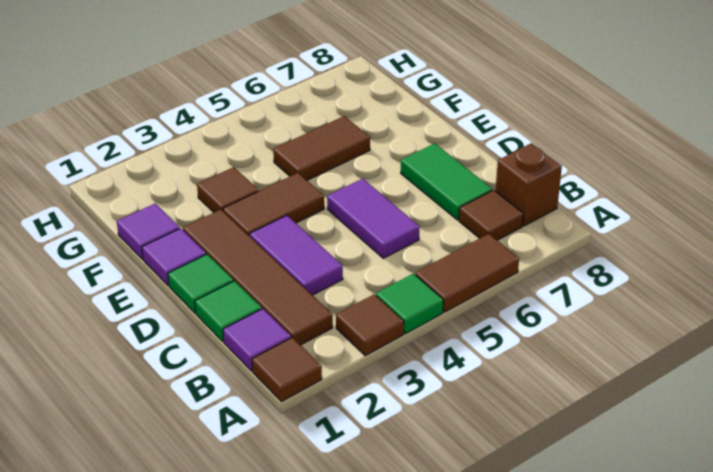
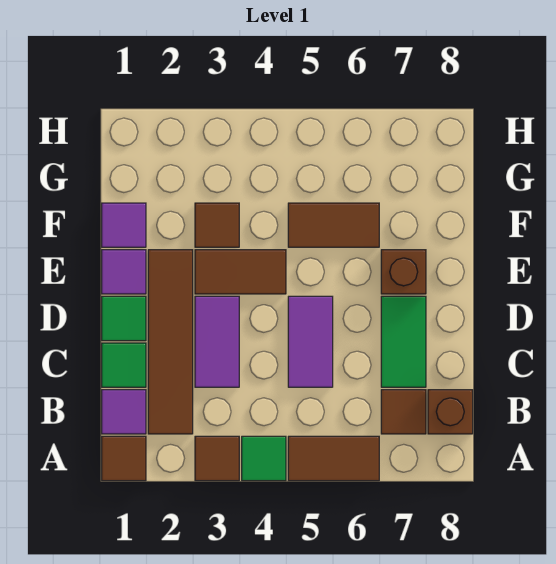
none -> brown brick E7 level 1

